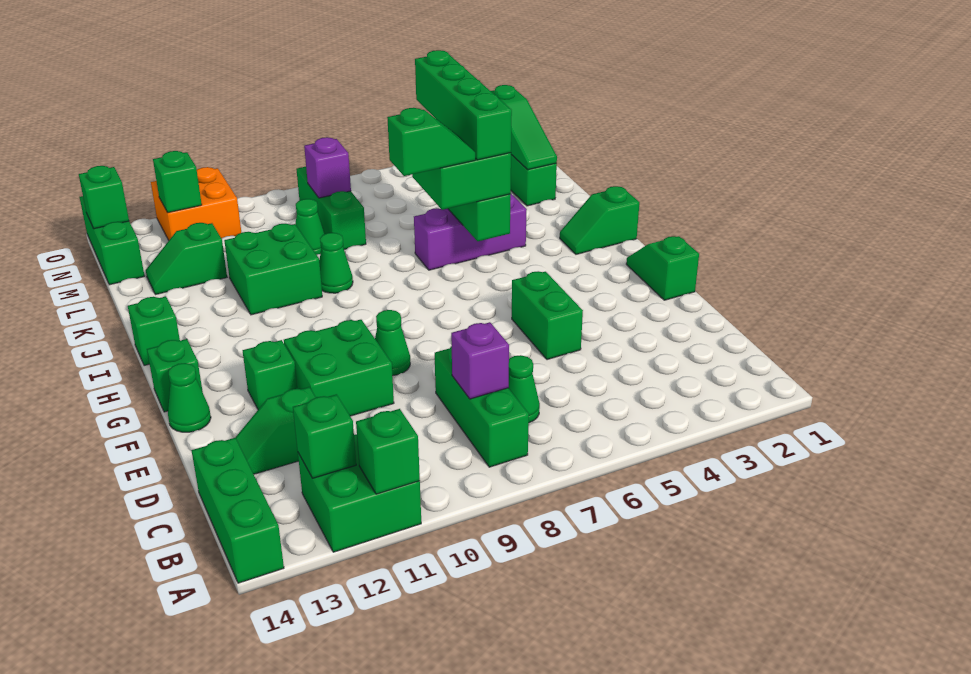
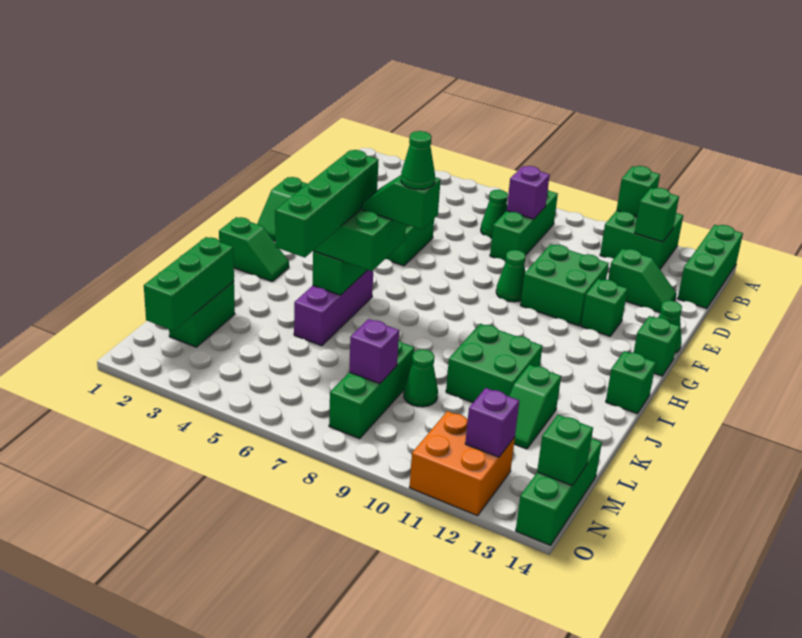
purple brick J4:J6 level 1 -> purple brick I5:K5 level 1
green cone J9 level 1 -> green cone I7 level 5
green slope L2:N2 level 2 top N -> green brick L2:N2 level 2
green slope L12:L13 level 1 top 12 -> green slope K12:L12 level 1 top K
green brick N12 level 2 -> purple brick N12 level 2

